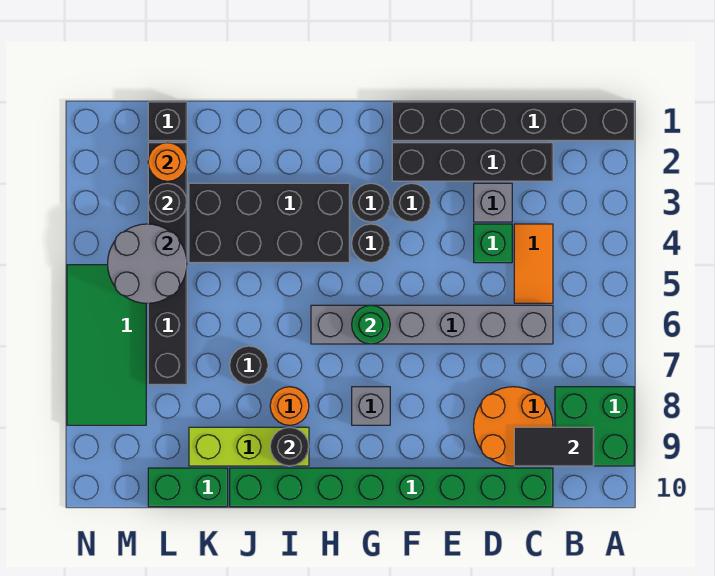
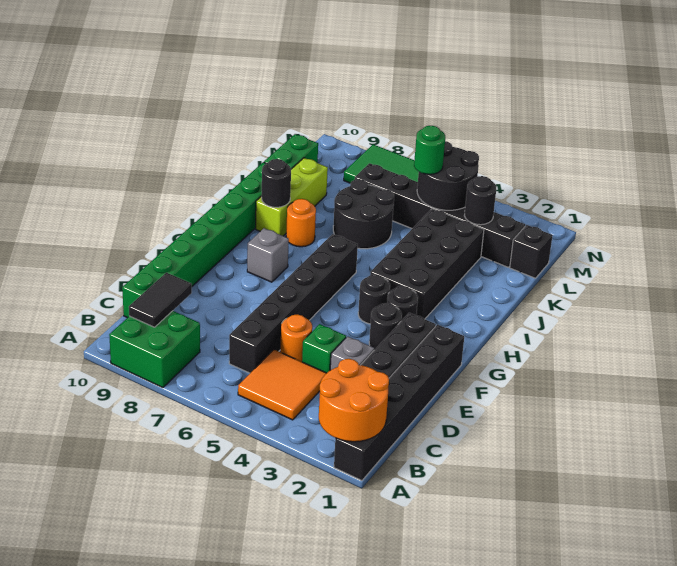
orange tile C4:C5 level 1 -> orange tile B4:C5 level 1
grey brick C6:H6 level 1 -> black brick C6:H6 level 1
orange round brick C8:D9 level 1 -> orange round brick A1:B2 level 2
green round brick G6 level 2 -> green round brick L5 level 3
black round brick J7 level 1 -> black round brick J6:K7 level 1
orange round brick L2 level 2 -> orange round brick D5 level 1
grey round brick L4:M5 level 2 -> black round brick L4:M5 level 2

